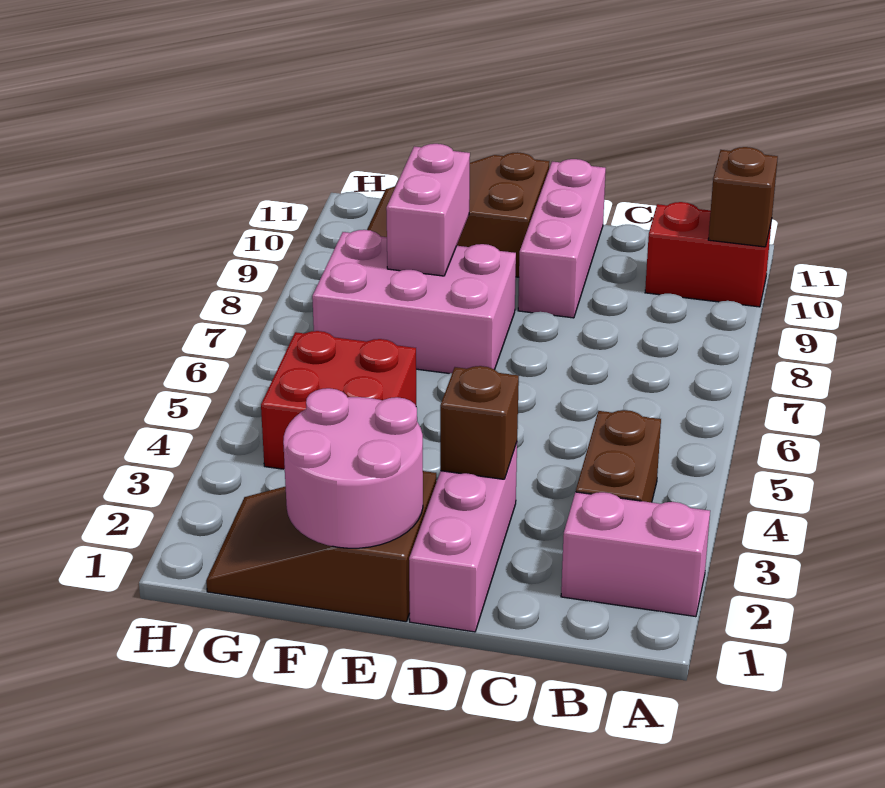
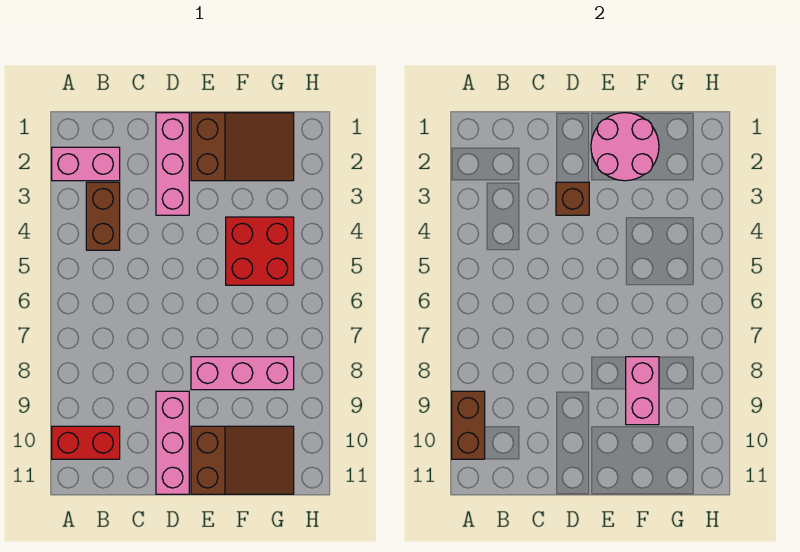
brown brick A10 level 2 -> brown brick A9:A10 level 2
pink brick E7:G8 level 1 -> pink brick E8:G8 level 1

